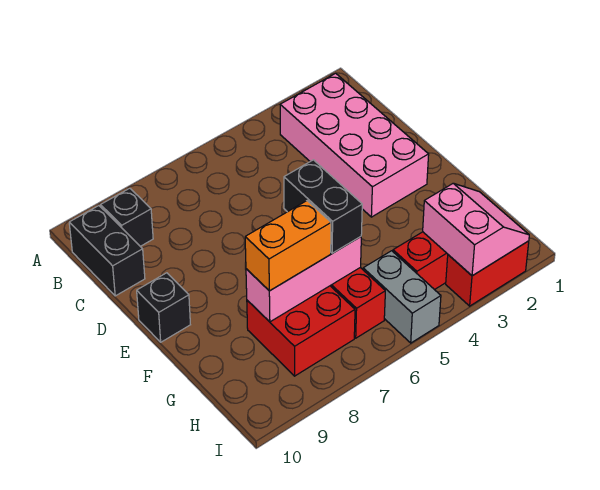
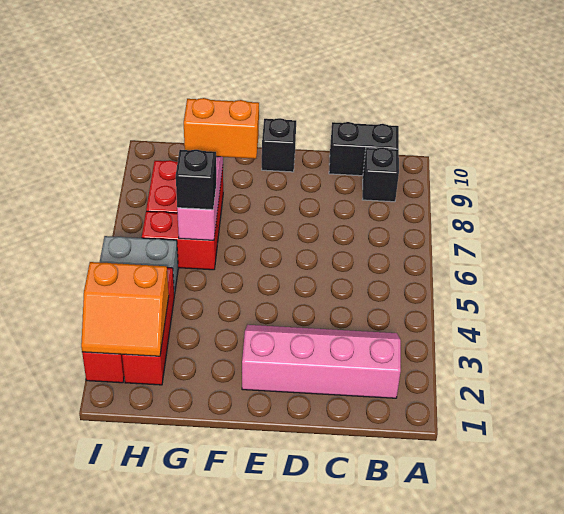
pink brick B2:E3 level 1 -> pink slope B2:E3 level 1 top 2
black brick F6:G6 level 3 -> black brick G6 level 3
orange brick G7:G8 level 3 -> orange brick F8:G8 level 3
pink slope H2:I3 level 2 top 3 -> orange slope H2:I3 level 2 top 3

